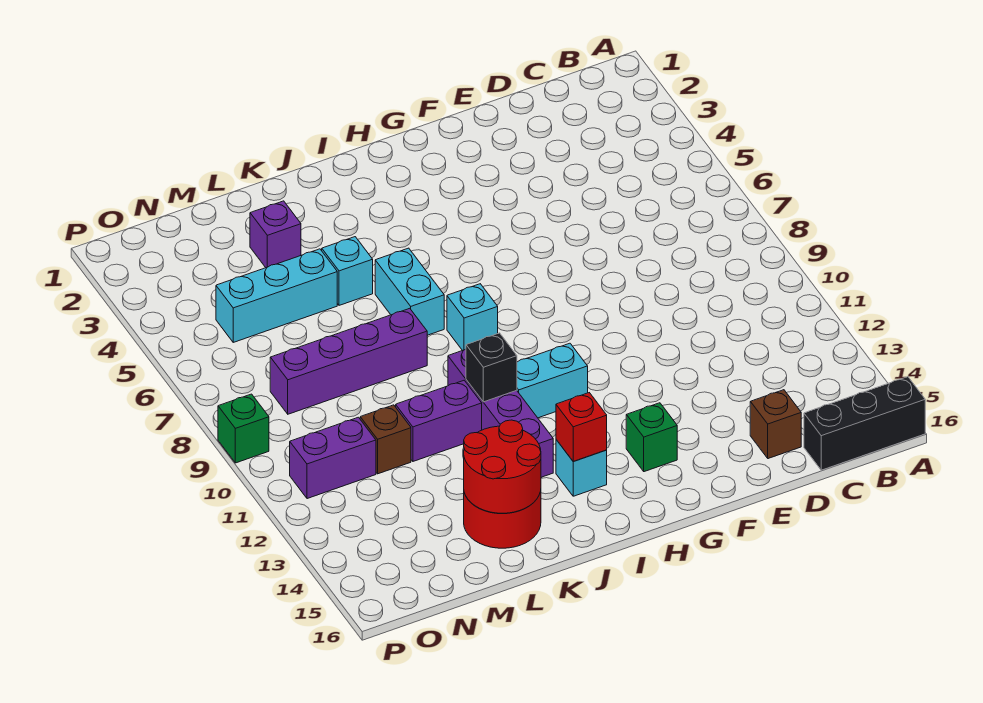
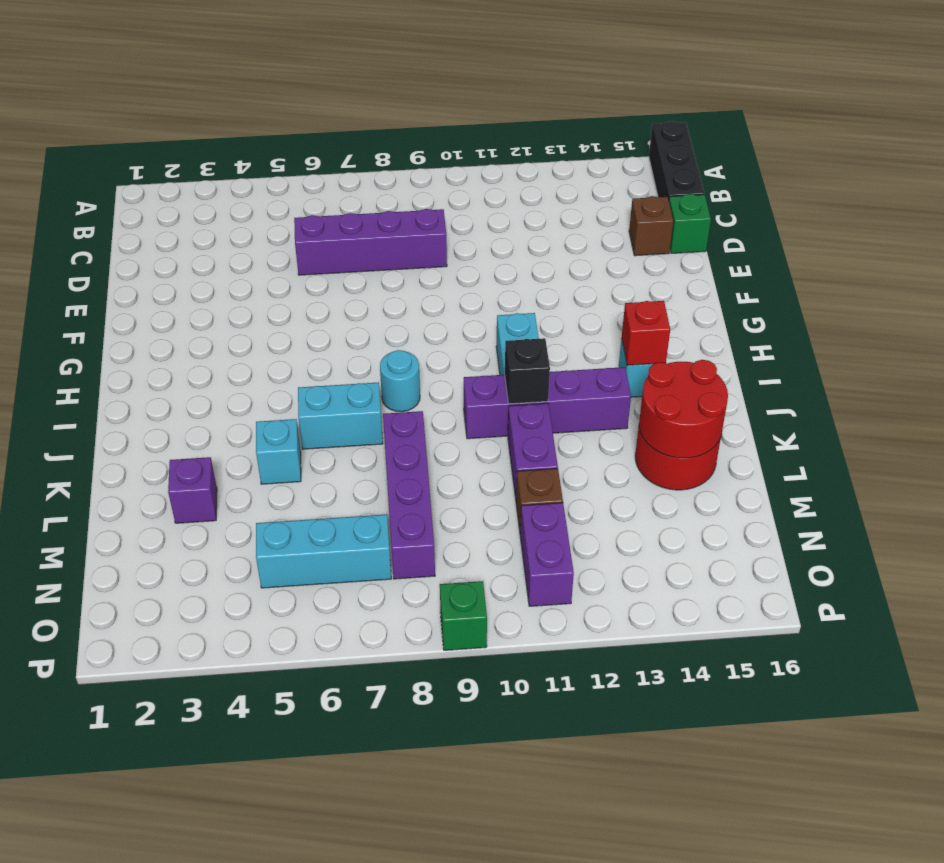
none -> purple brick D6:D9 level 1
green brick G14 level 1 -> green brick D16 level 1
cyan brick I8 level 1 -> cyan round brick I8 level 1
cyan brick L5:N5 level 1 -> cyan brick N5:N7 level 1

